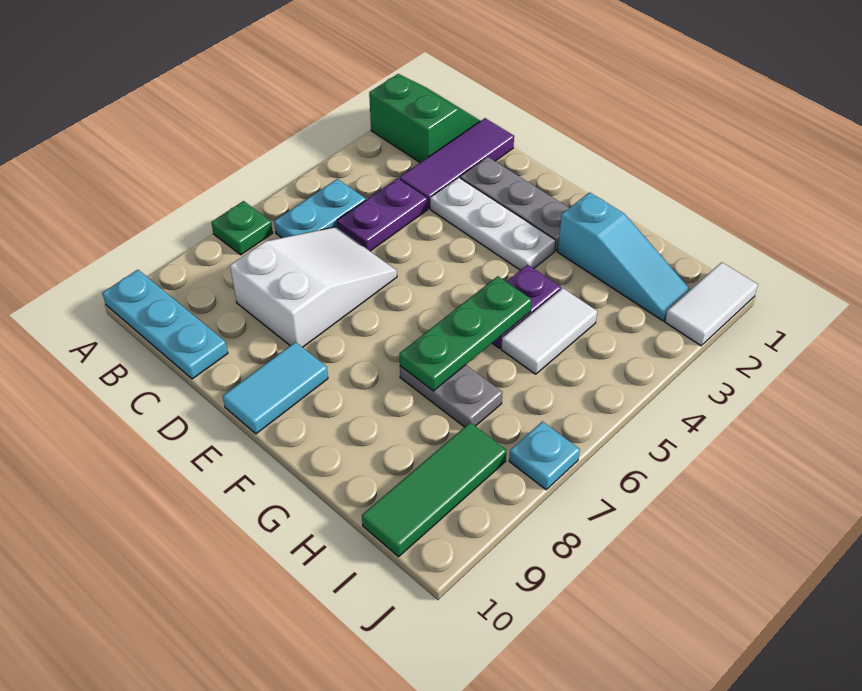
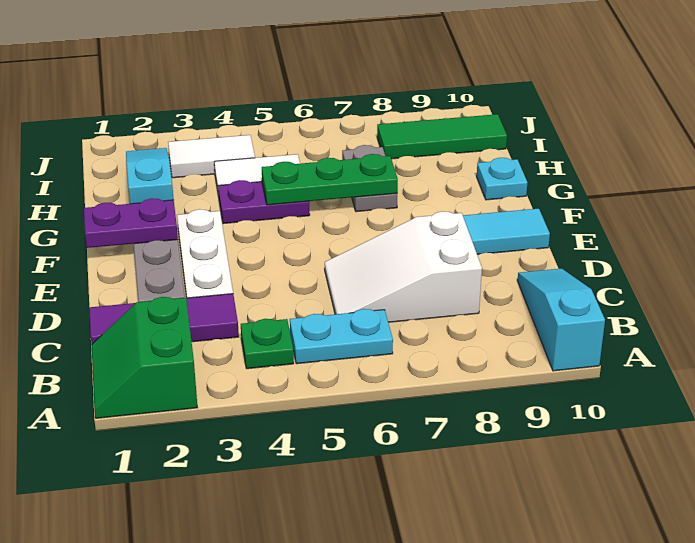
green plate A7 level 1 -> green plate B4 level 1
cyan plate A10:C10 level 1 -> cyan slope A10:C10 level 1 top A
purple plate C4:C5 level 1 -> purple plate F1:F2 level 2
white tile J1:J2 level 1 -> white tile I3:I4 level 1
cyan plate J7 level 1 -> cyan plate G10 level 1

